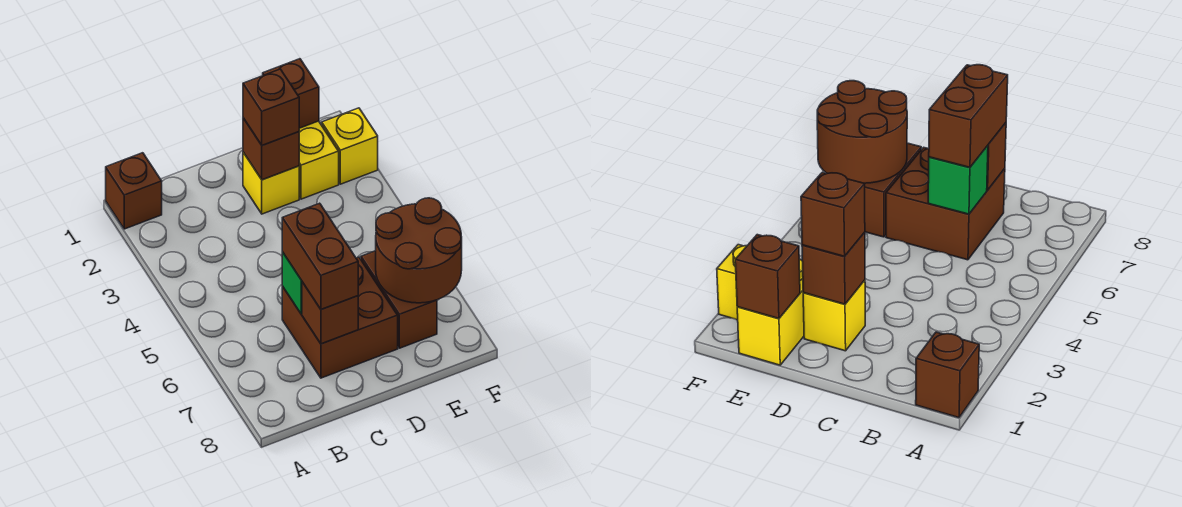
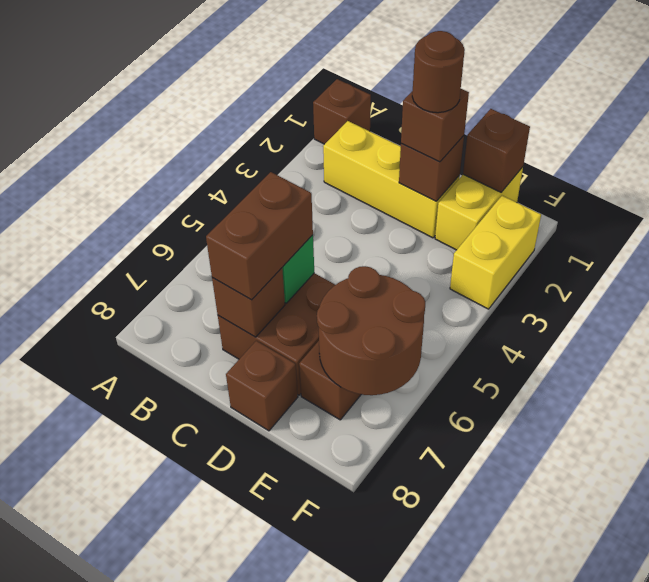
yellow brick D2 level 1 -> yellow brick B2:D2 level 1
none -> brown round brick D2 level 4
none -> brown brick D8 level 1
yellow brick F2 level 1 -> yellow brick F2:F3 level 1

